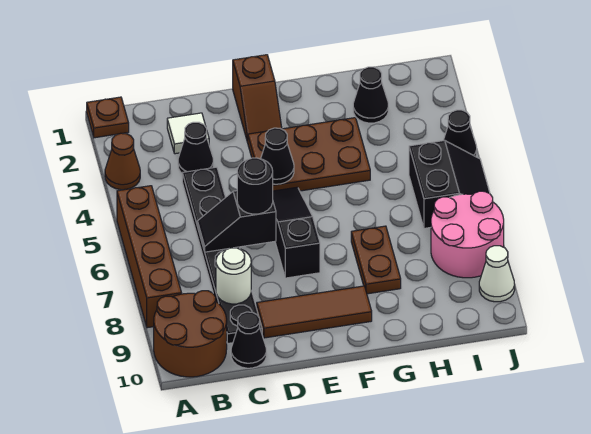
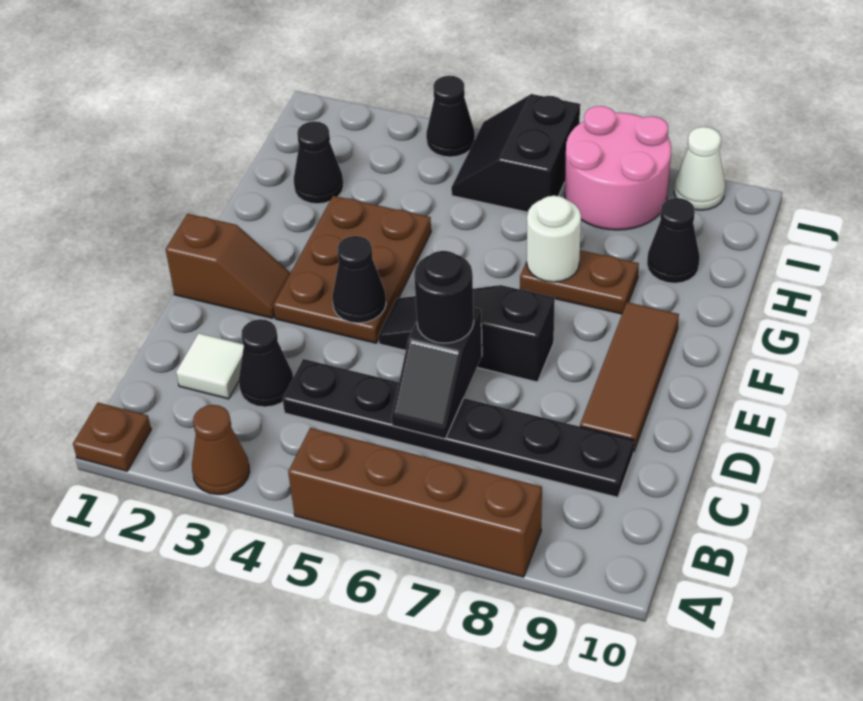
brown round brick A9:B10 level 1 -> none
white round brick C8 level 2 -> white round brick G7 level 2
black cone C10 level 1 -> black cone H9 level 1
black slope I5:J6 level 1 top I -> black slope I5:J6 level 1 top 6

